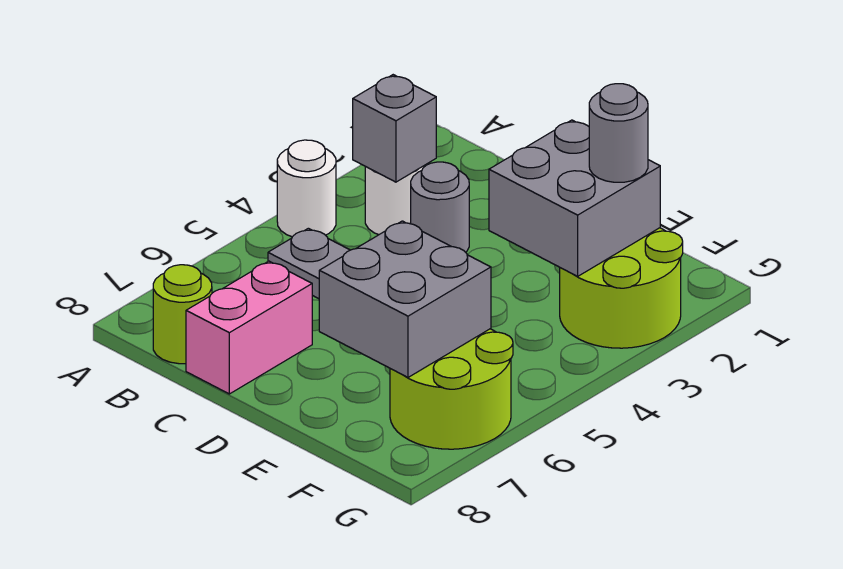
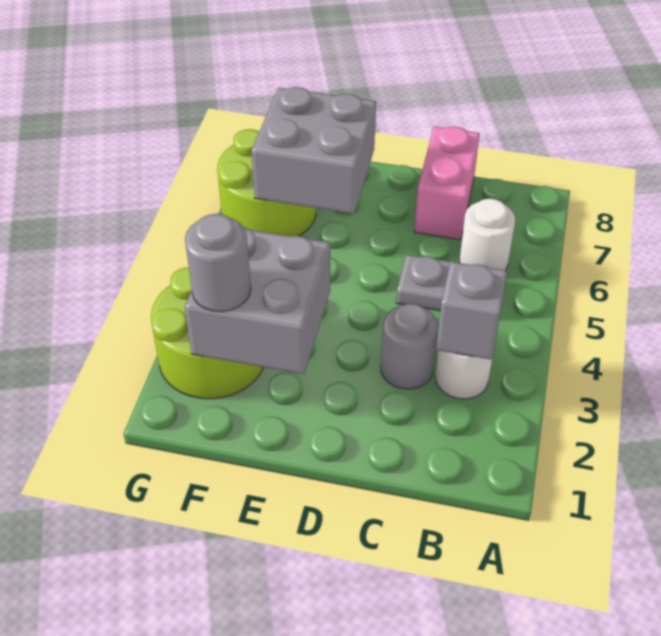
white round brick A4 level 1 -> white round brick B6 level 1
lime round brick B8 level 1 -> none

